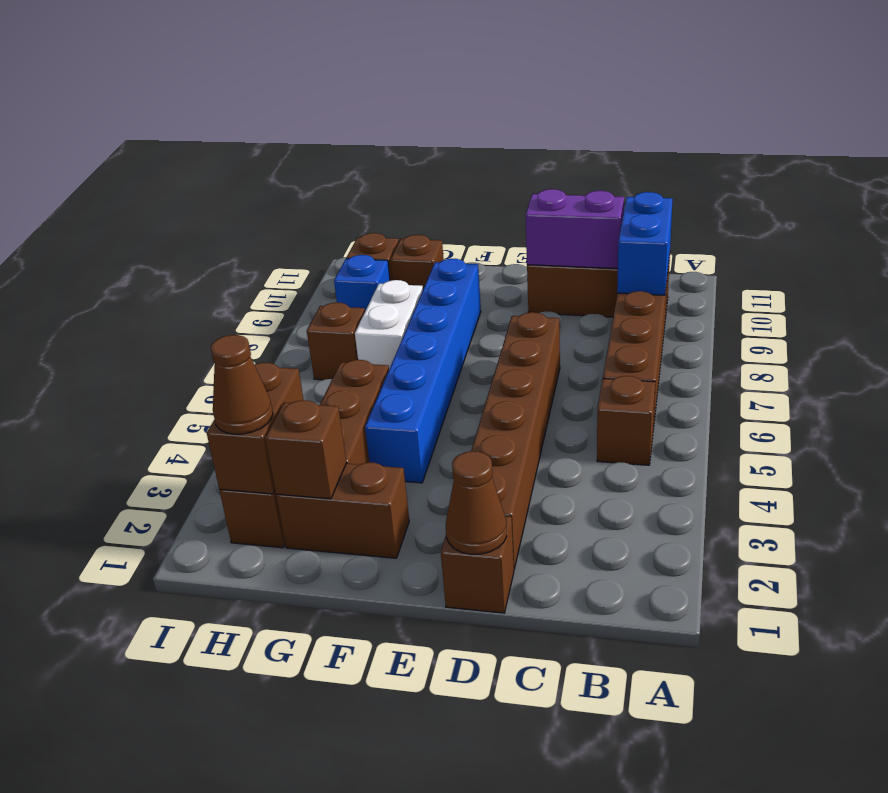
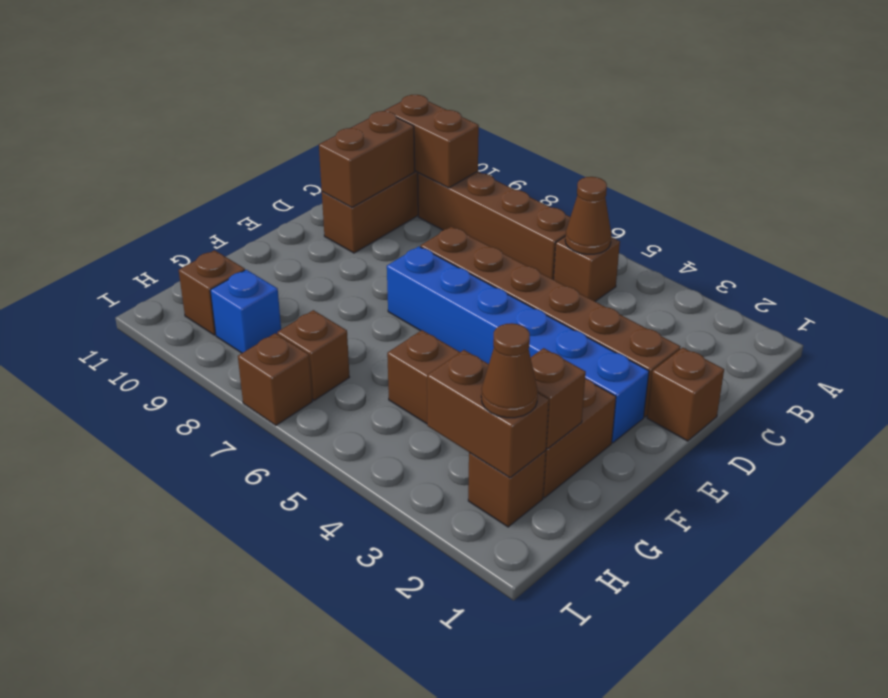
blue brick B9:B10 level 2 -> brown brick B9:B10 level 2
purple brick C10:D10 level 2 -> brown brick C10:D10 level 2
brown cone D1 level 2 -> brown cone B5 level 2
blue brick F4:F9 level 1 -> blue brick E2:E7 level 1
white brick G7:G8 level 1 -> none
brown brick G10 level 1 -> brown brick I7 level 1

